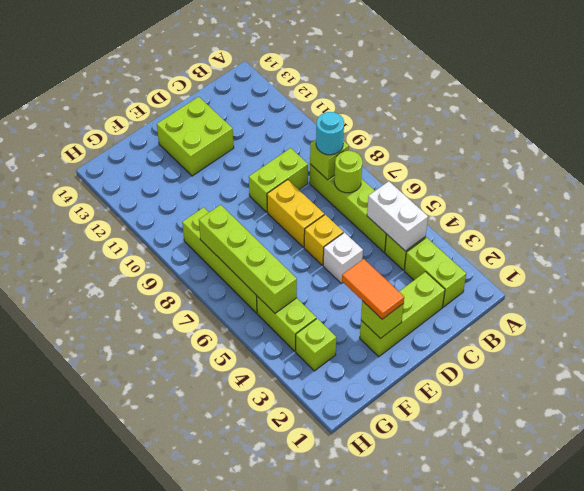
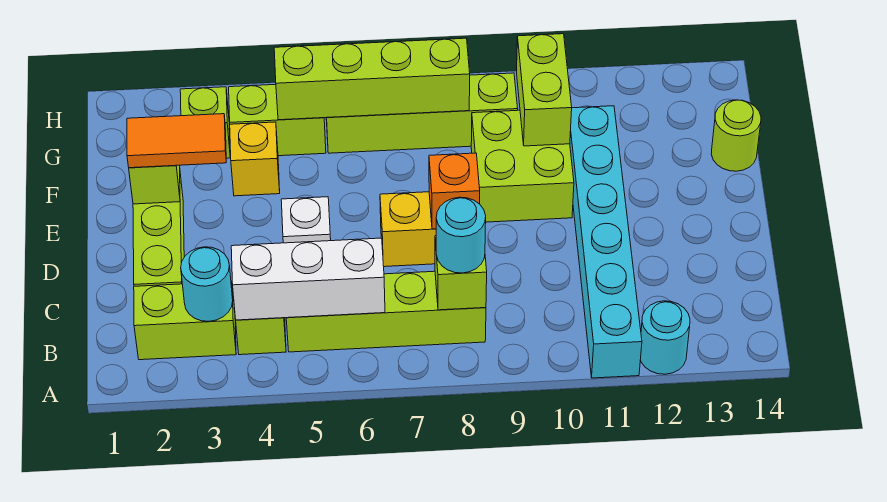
none -> cyan brick A11:F11 level 1
none -> cyan round brick A12 level 1
none -> cyan round brick B3 level 2
white brick B4:B5 level 2 -> white brick B4:B6 level 2
lime round brick B7 level 2 -> lime round brick F14 level 1
lime brick C9:D9 level 1 -> lime brick F10:G10 level 2
yellow brick D6 level 1 -> yellow brick F4 level 1
none -> orange brick D8 level 2
lime brick D12:E13 level 1 -> lime brick E9:F10 level 1

